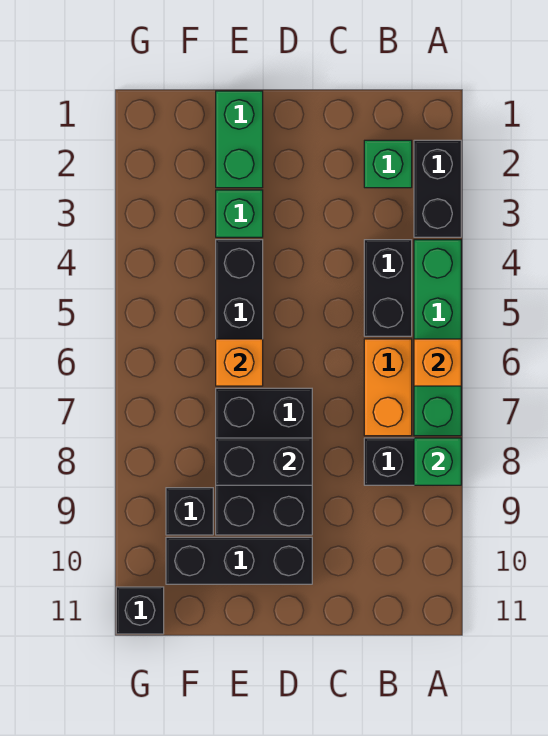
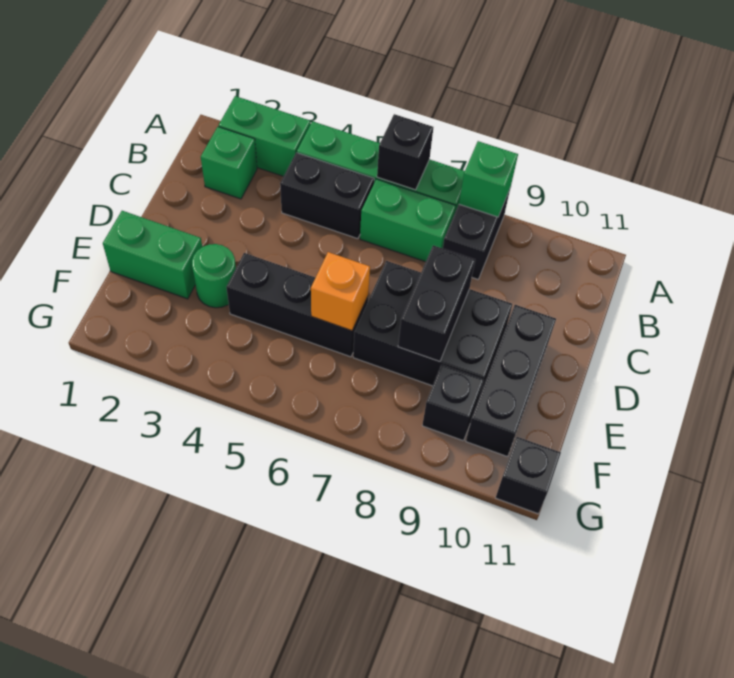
black brick A2:A3 level 1 -> green brick A2:A3 level 1
orange brick A6 level 2 -> black brick A6 level 2
orange brick B6:B7 level 1 -> green brick B6:B7 level 1
green brick E3 level 1 -> green round brick E3 level 1

